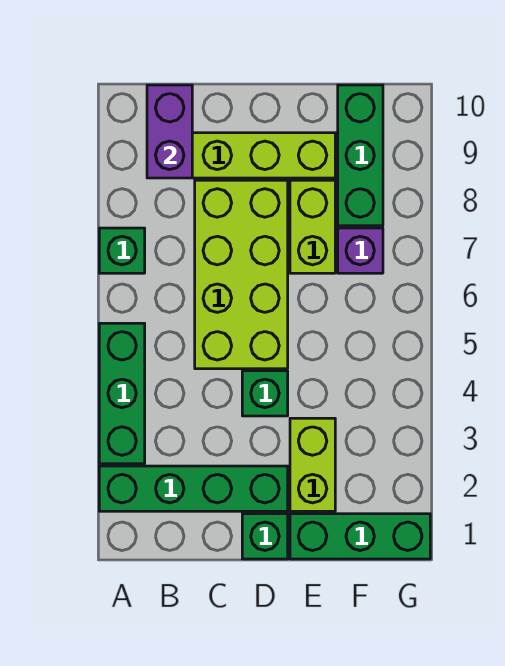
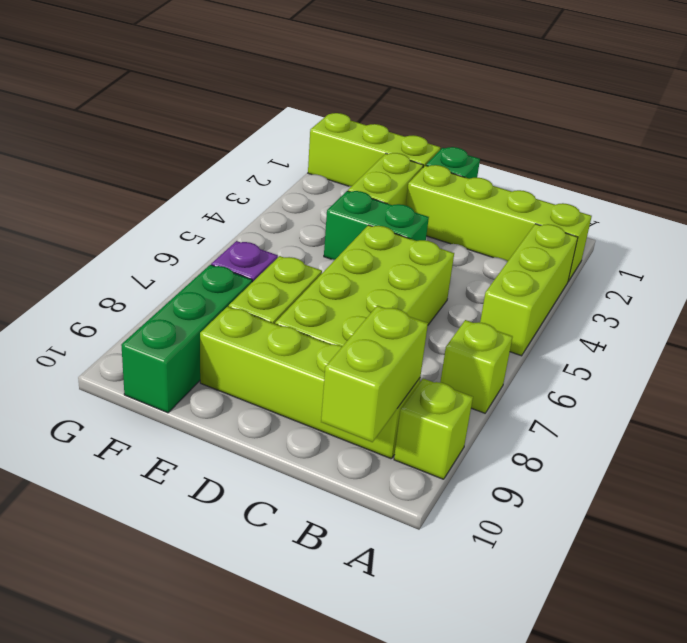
green brick A2:D2 level 1 -> lime brick A2:D2 level 1
green brick A3:A5 level 1 -> lime brick A3:A5 level 1
green brick A7 level 1 -> lime brick A7 level 1
none -> lime brick A9 level 1
purple brick B9:B10 level 2 -> lime brick B9:B10 level 2
green brick D4 level 1 -> green brick D4:E4 level 1
green brick E1:G1 level 1 -> lime brick E1:G1 level 1

